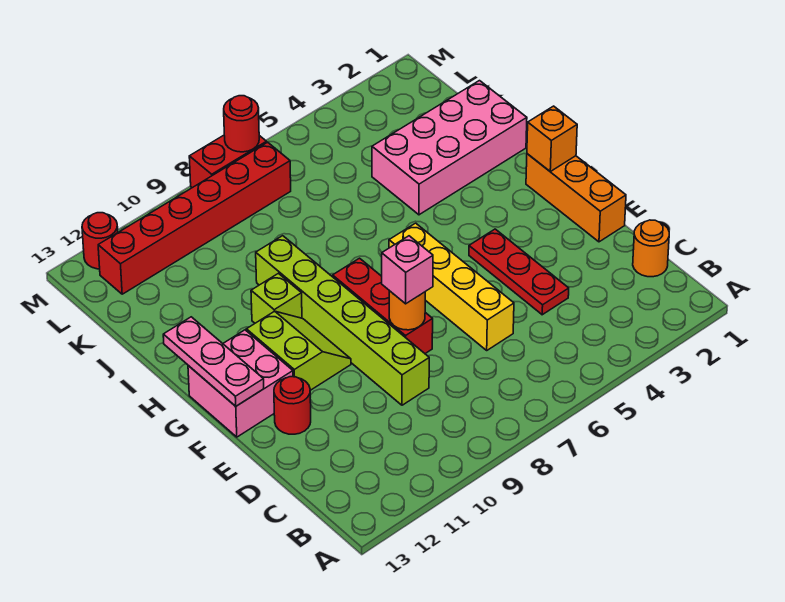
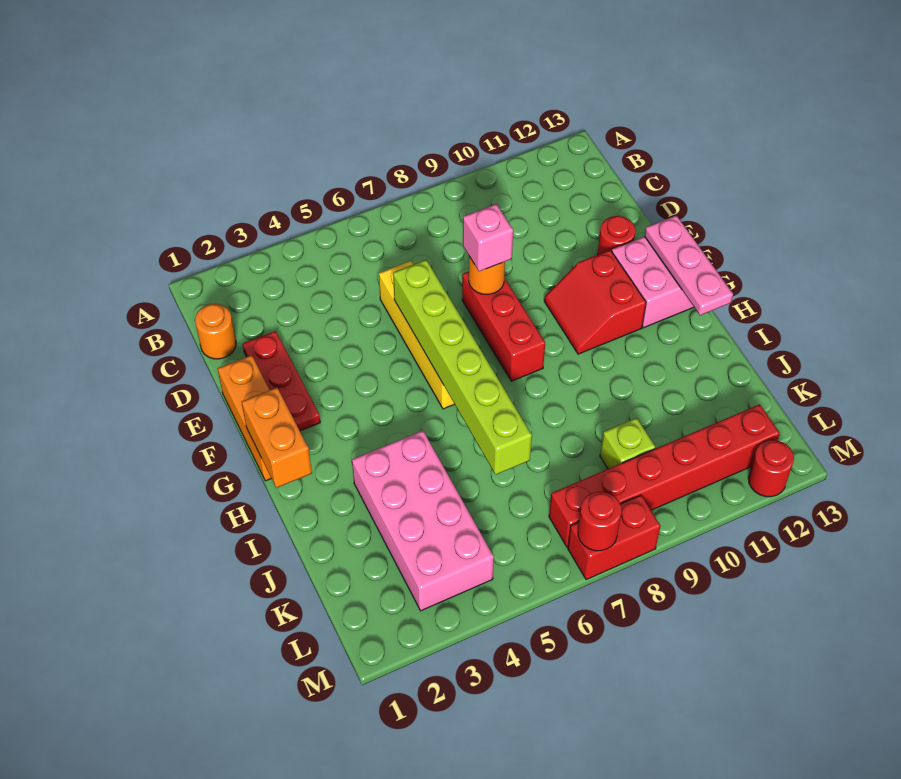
red plate D4:F4 level 1 -> red plate D2:F2 level 1
lime brick D9:I9 level 1 -> lime brick E6:J6 level 2
lime slope F10:G11 level 1 top 11 -> red slope F10:G11 level 1 top 11
orange brick G1 level 2 -> orange brick G1:H1 level 2
lime brick H10 level 1 -> lime brick K9 level 1
pink brick I1:J4 level 1 -> pink brick I3:L4 level 1

